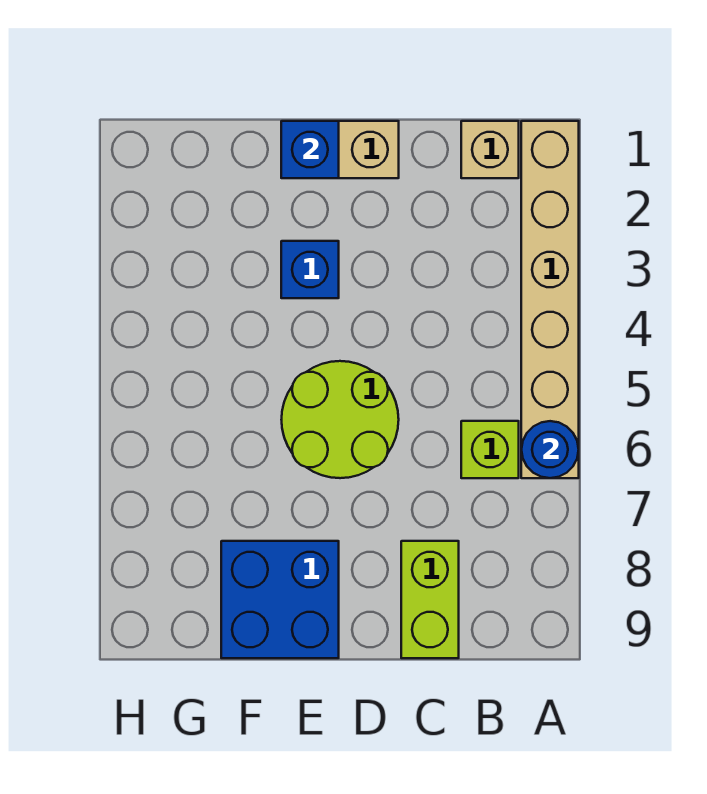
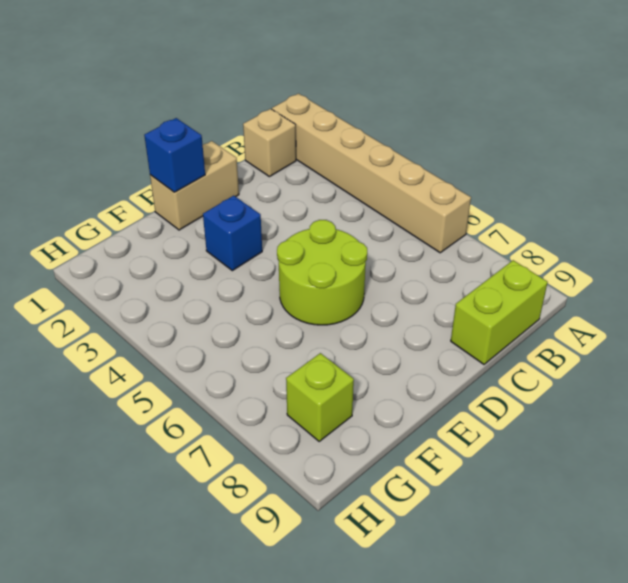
blue round brick A6 level 2 -> none
lime brick B6 level 1 -> lime brick G8 level 1
lime brick C8:C9 level 1 -> lime brick B9:C9 level 1
blue brick E8:F9 level 1 -> none

